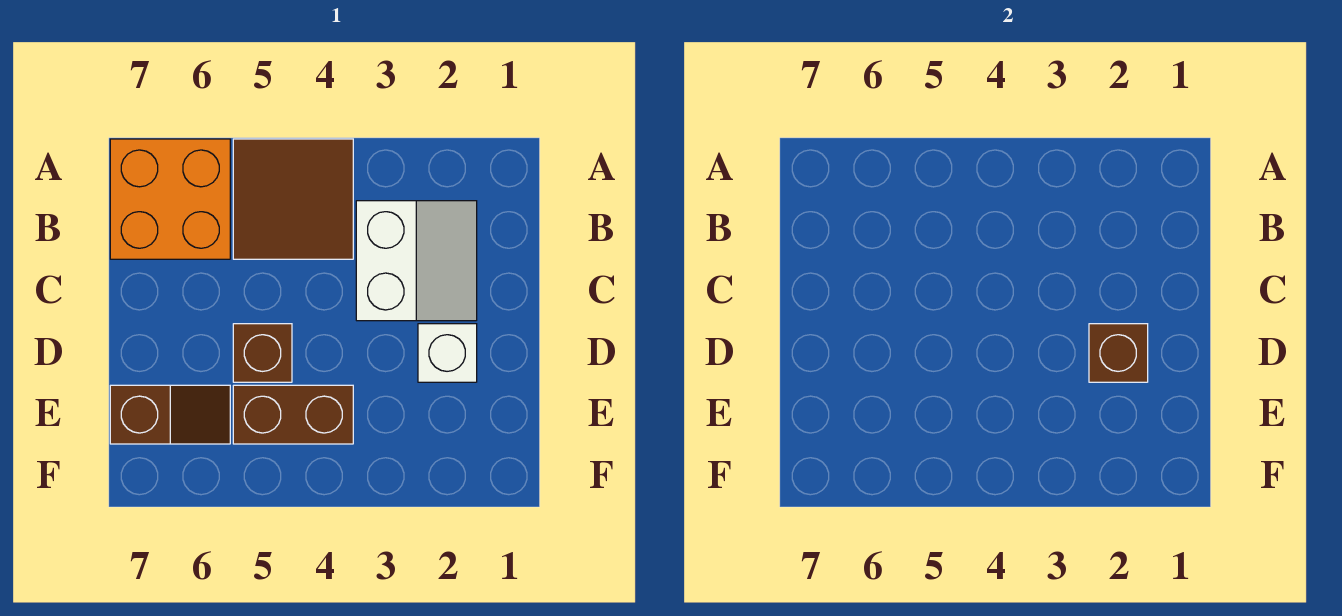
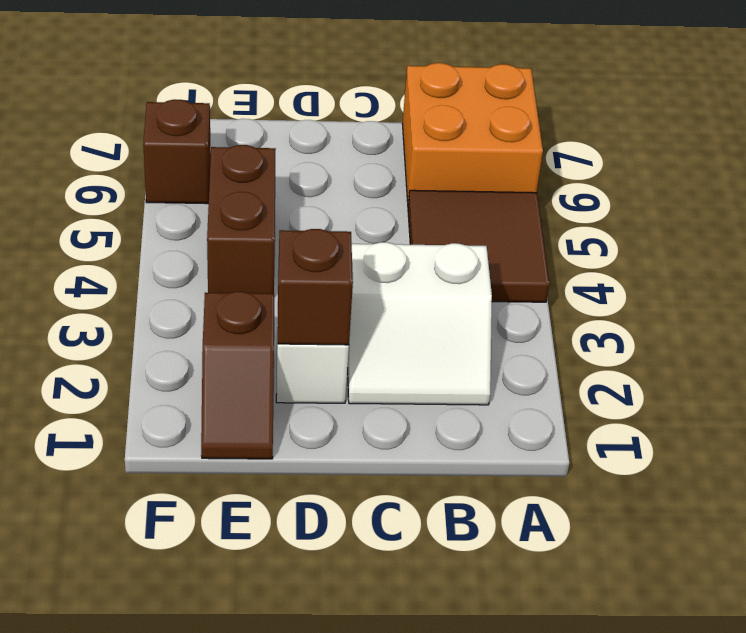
brown brick D5 level 1 -> brown brick F6 level 1
brown slope E6:E7 level 1 top 7 -> brown slope E1:E2 level 1 top 2

